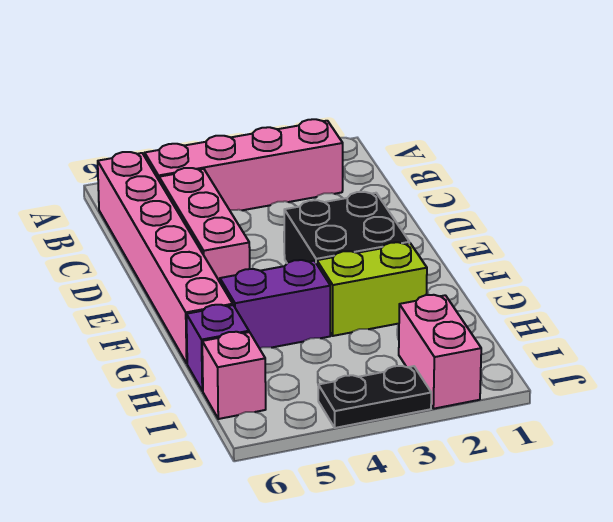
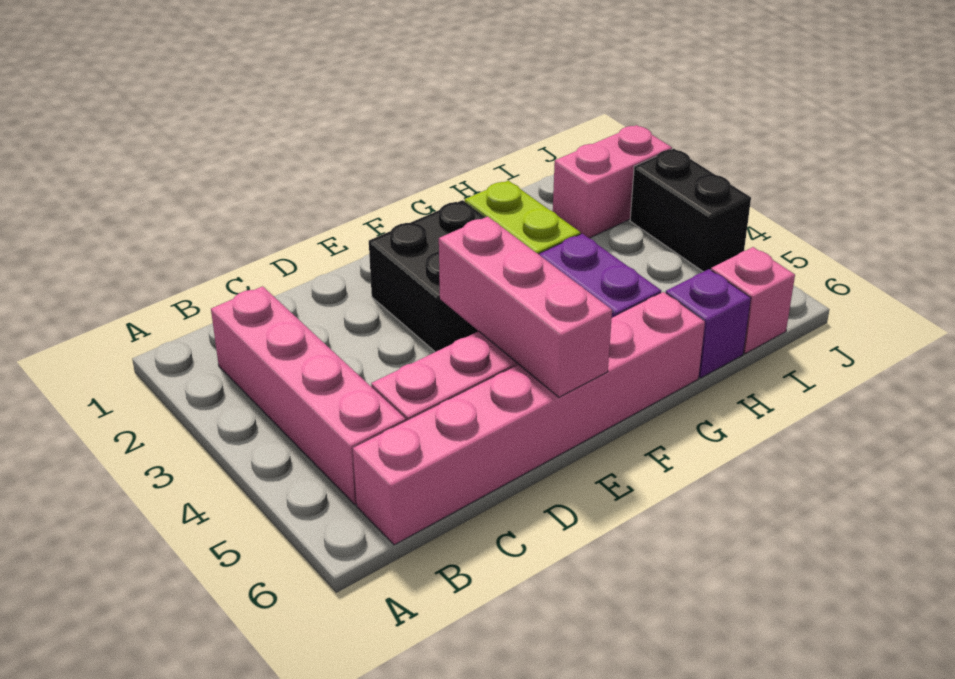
none -> pink brick E4:E6 level 2
black plate J3:J4 level 1 -> black brick J3:J4 level 1

